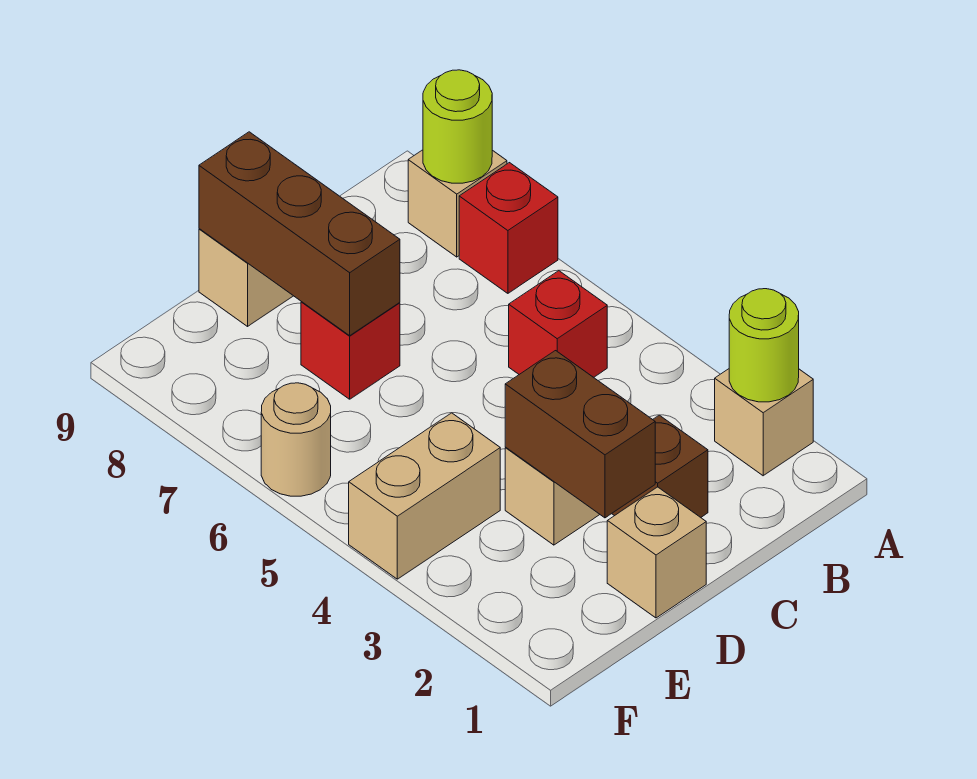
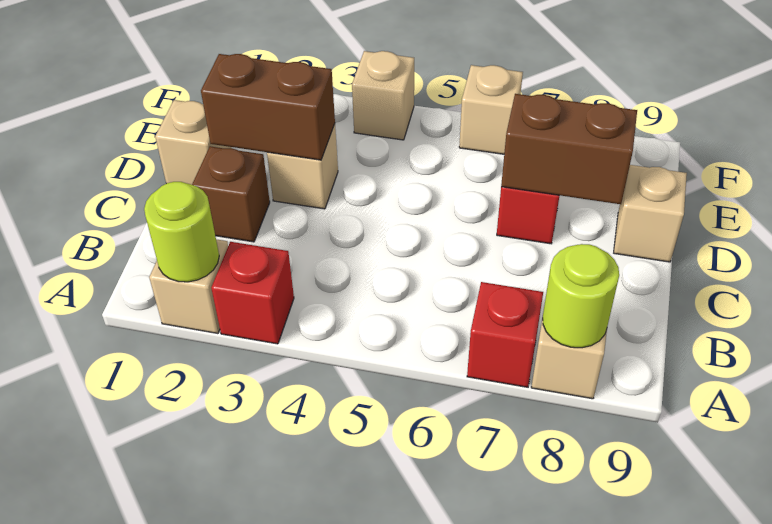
red brick B5 level 1 -> red brick A3 level 1
brown brick D7:D9 level 2 -> brown brick D7:D8 level 2
tan brick E4:F4 level 1 -> tan brick F4 level 1
tan round brick F6 level 1 -> tan brick F6 level 1

